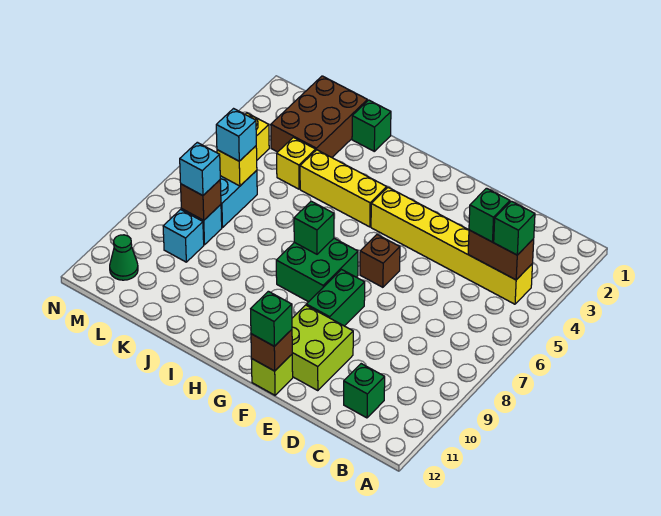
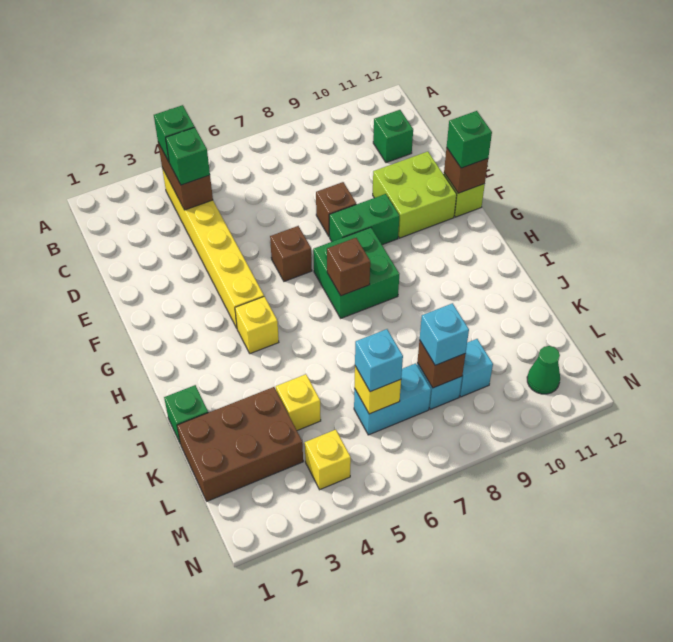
none -> brown brick E8 level 1
yellow brick H4:J4 level 1 -> yellow brick H4 level 1
green brick H7 level 2 -> brown brick H7 level 2

